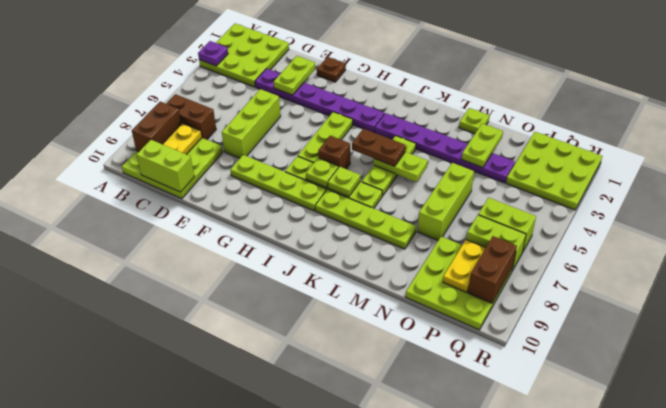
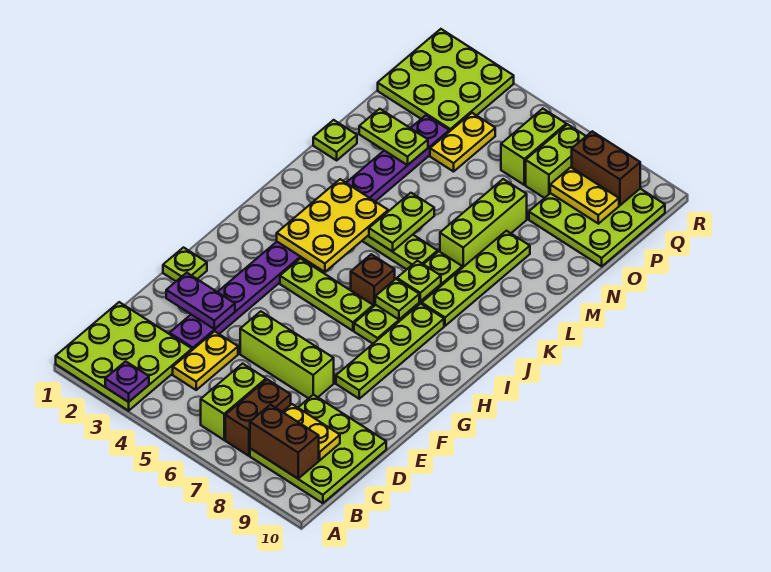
none -> yellow plate C4:D4 level 1
lime brick C10:D10 level 2 -> lime brick B6:C6 level 1
lime plate E2:E3 level 2 -> purple plate E2:E3 level 2
brown plate F1 level 1 -> lime plate F1 level 1
none -> yellow plate I3:K4 level 2
brown plate J5:K5 level 3 -> none
lime brick N5:N7 level 1 -> lime brick L7:N7 level 1
none -> yellow plate O4:P4 level 1

